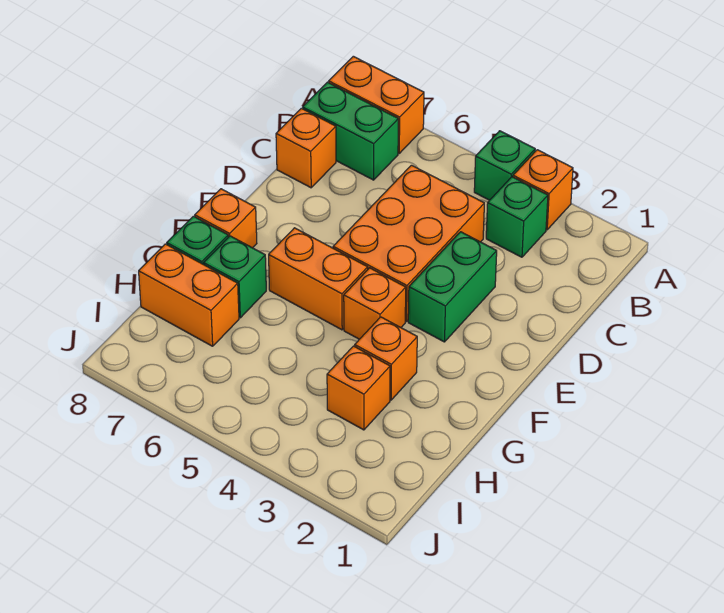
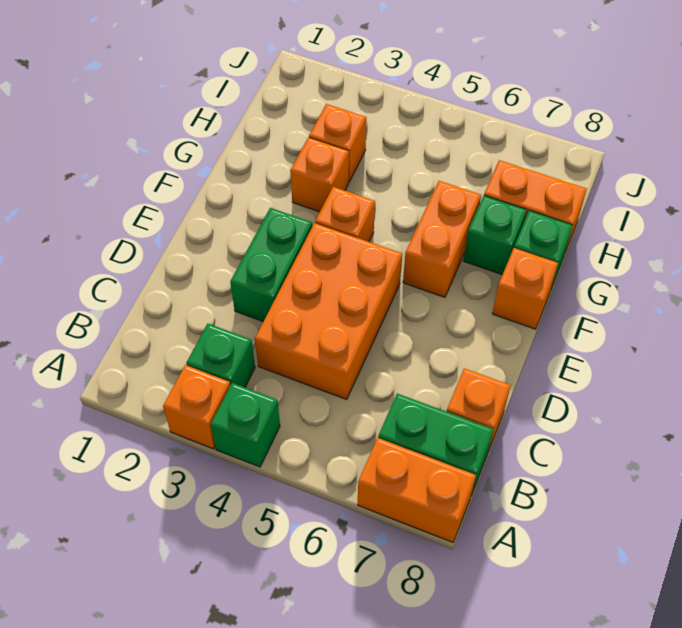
orange brick F5:F6 level 1 -> orange brick F6:G6 level 1

